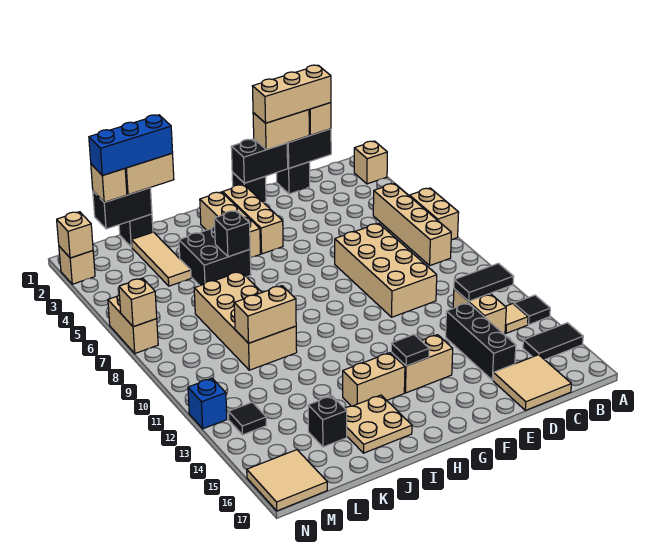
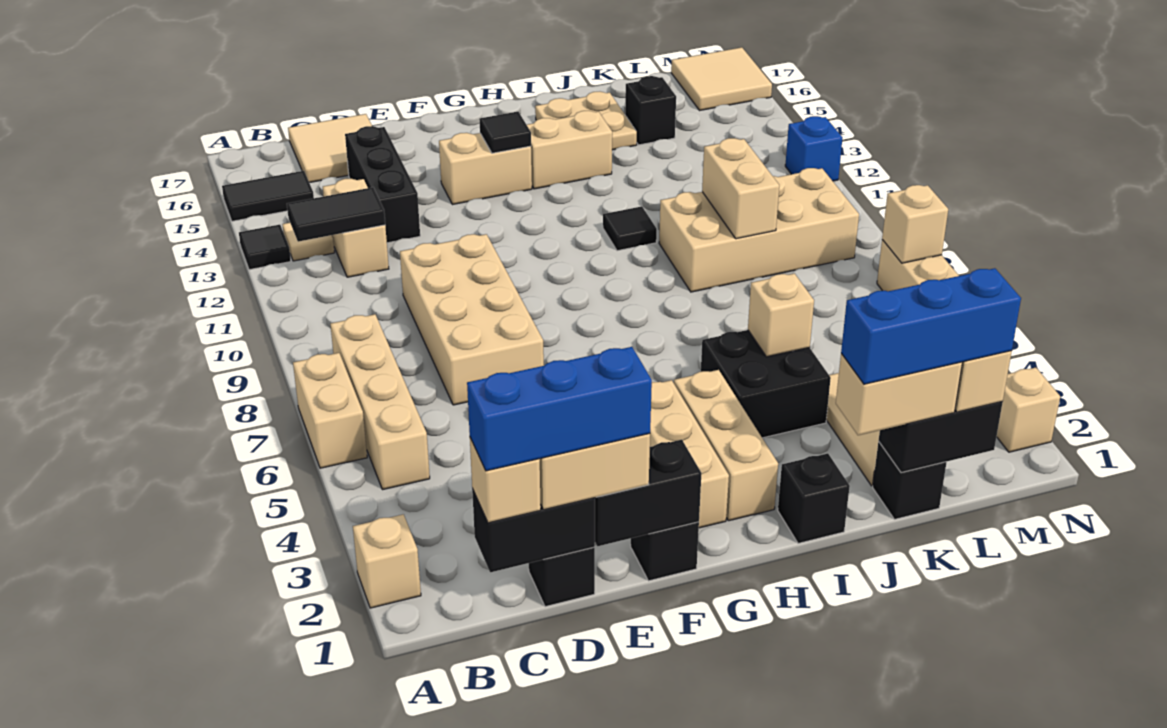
tan brick C1:E1 level 4 -> blue brick C1:E1 level 4
black brick I5 level 2 -> black brick I1 level 1
tan brick J7:K10 level 1 -> tan brick J9:M10 level 1
tan brick J10:K10 level 2 -> tan brick K9:K10 level 2
black tile M13 level 1 -> black tile I11 level 1
tan brick N2 level 2 -> tan brick J5 level 2

